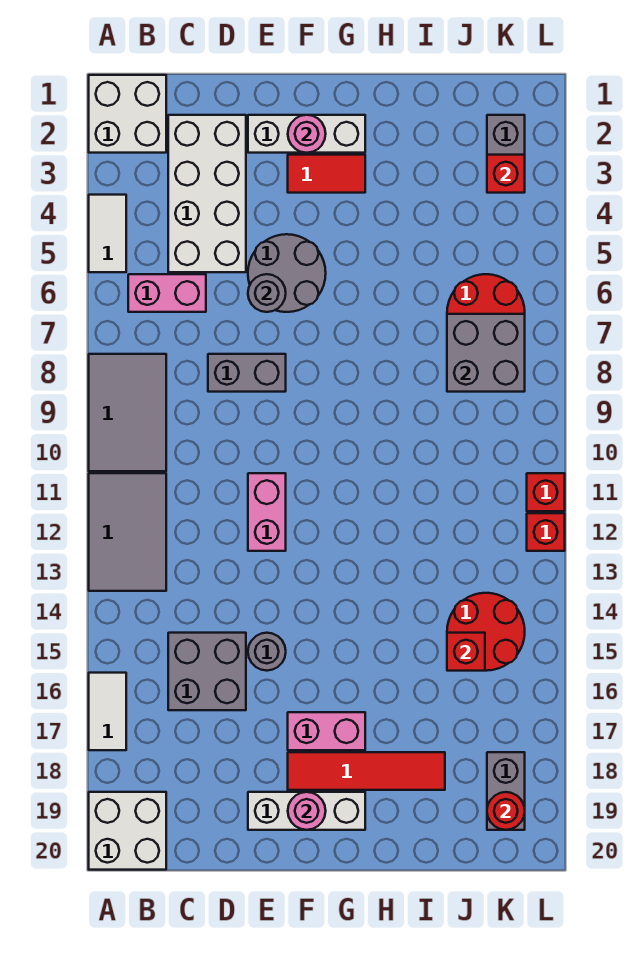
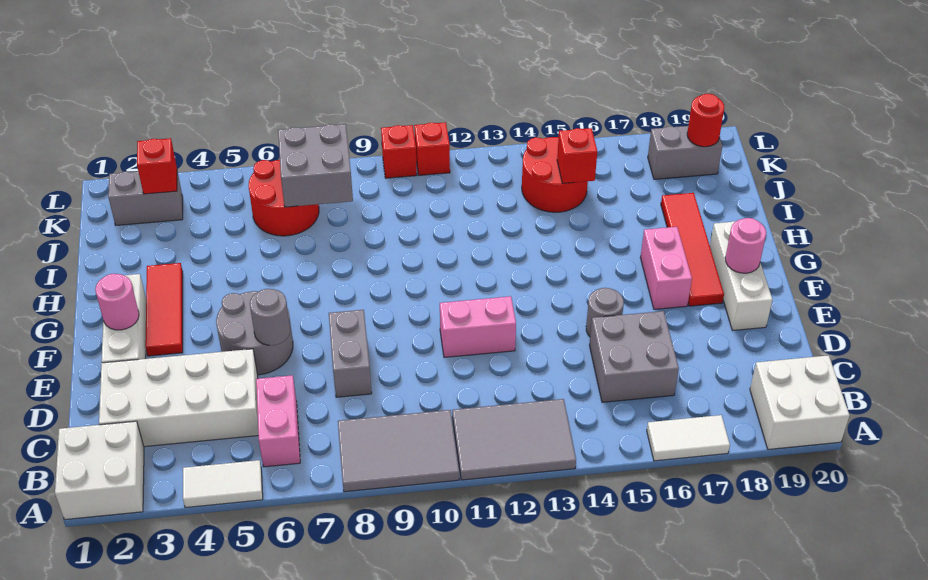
red tile F3:G3 level 1 -> red tile F3:H3 level 1
red brick L12 level 1 -> red brick L10 level 1

